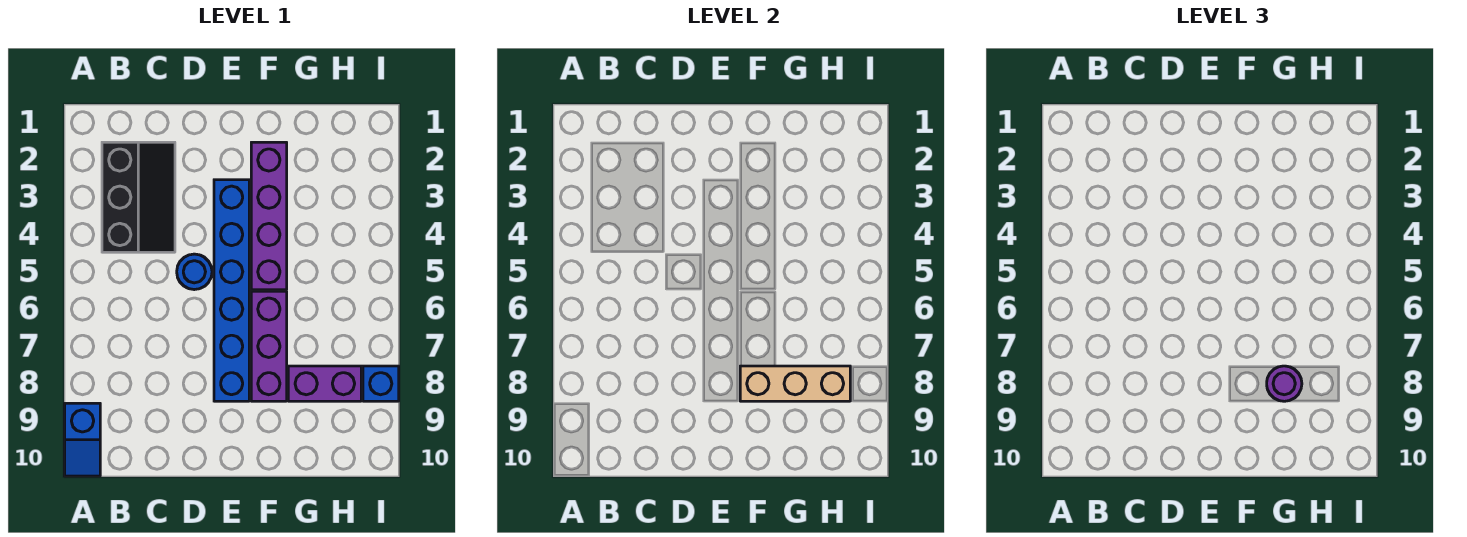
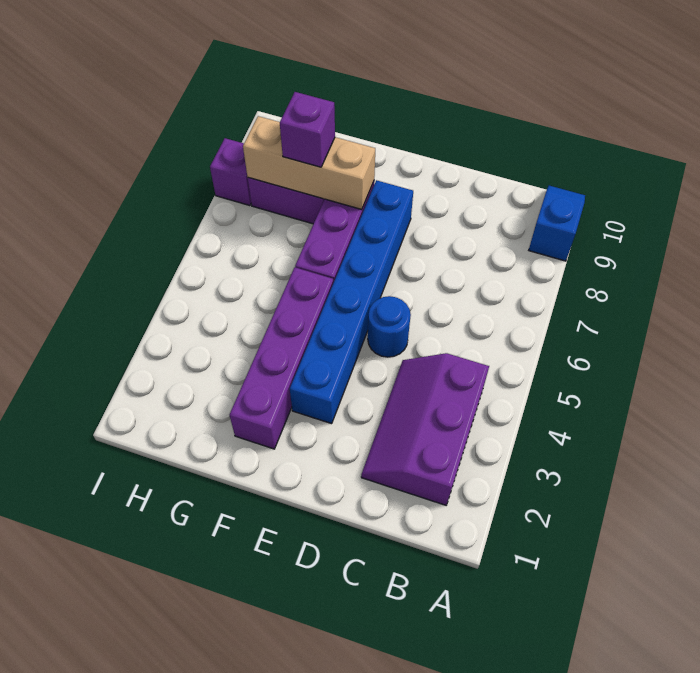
black slope B2:C4 level 1 top B -> purple slope B2:C4 level 1 top B
purple round brick G8 level 3 -> purple brick G8 level 3
blue brick I8 level 1 -> purple brick I8 level 1

